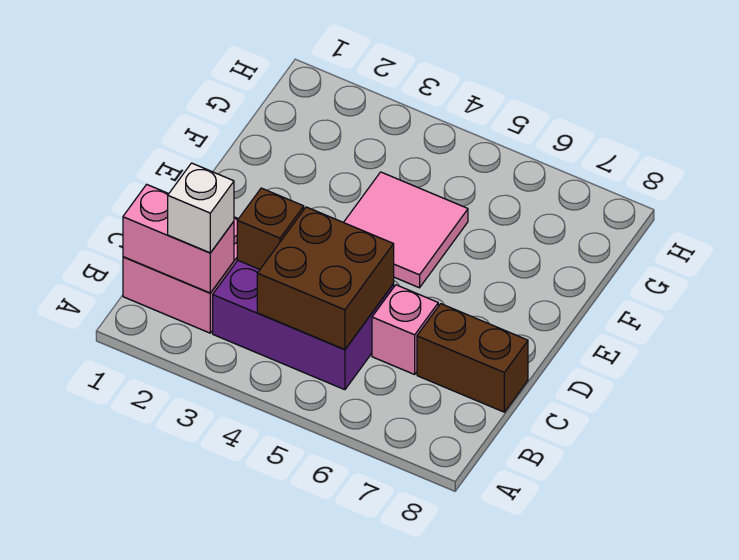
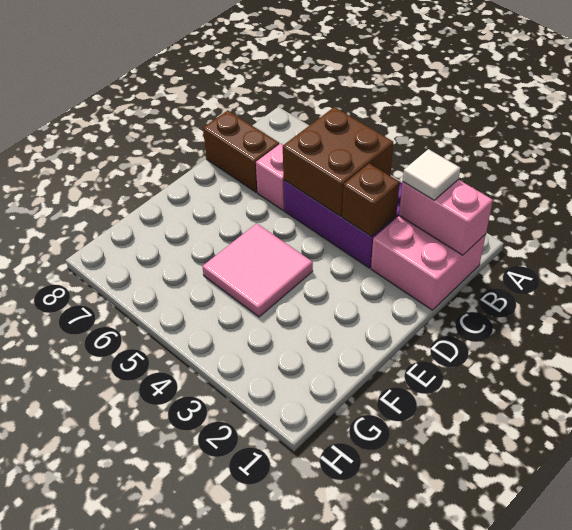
white brick B2 level 3 -> white tile B2 level 3

